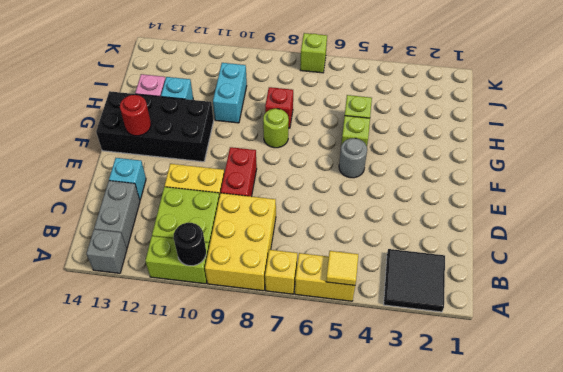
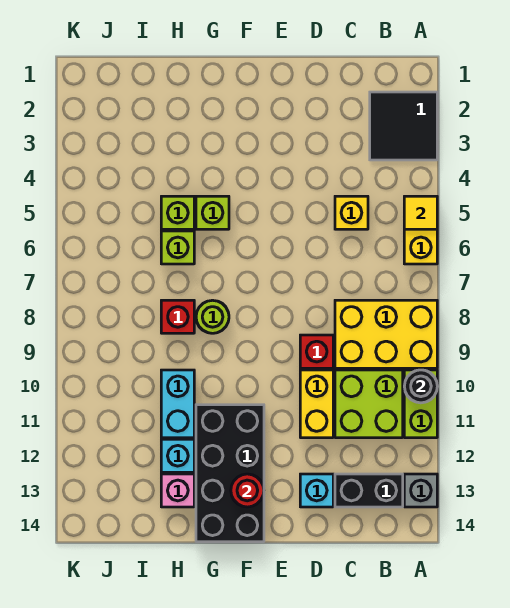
yellow brick A7 level 1 -> yellow brick C5 level 1
grey brick B13:C13 level 1 -> black brick B13:C13 level 1
red brick D9:E9 level 1 -> red brick D9 level 1
grey round brick F5 level 1 -> none
cyan brick H10:I10 level 1 -> cyan brick H10:H11 level 1
lime brick K7 level 1 -> lime brick H6 level 1

